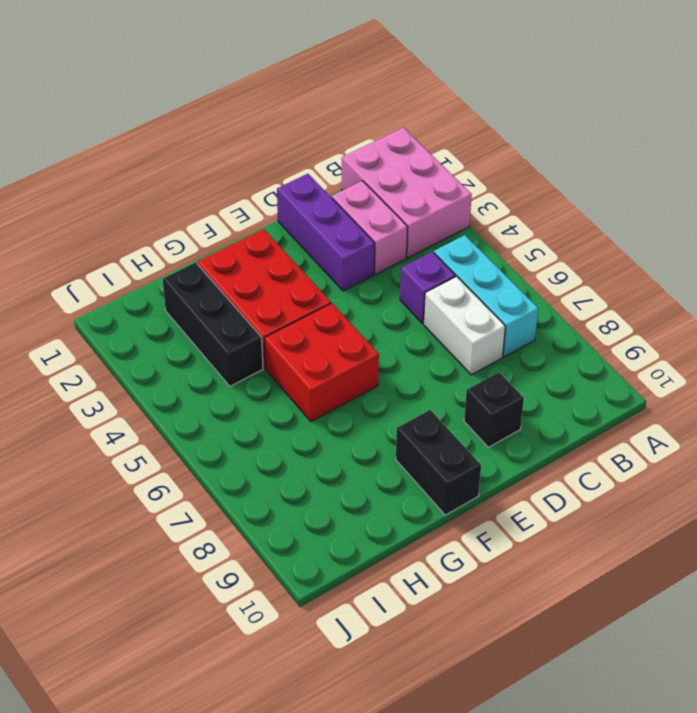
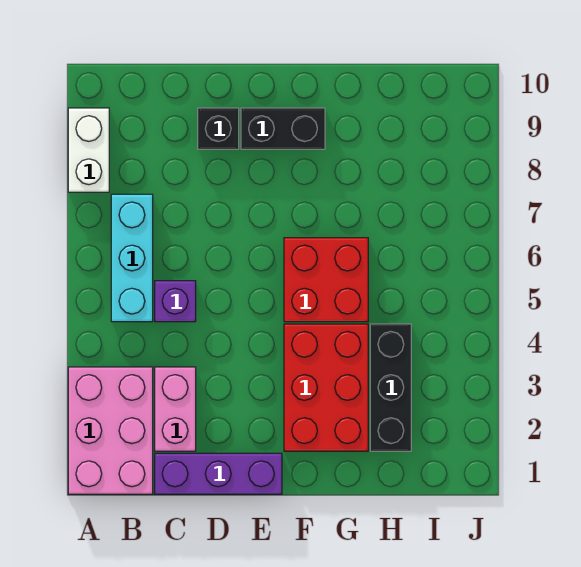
white brick C6:C7 level 1 -> white brick A8:A9 level 1
purple brick D1:D3 level 1 -> purple brick C1:E1 level 1
black brick F9:F10 level 1 -> black brick E9:F9 level 1

